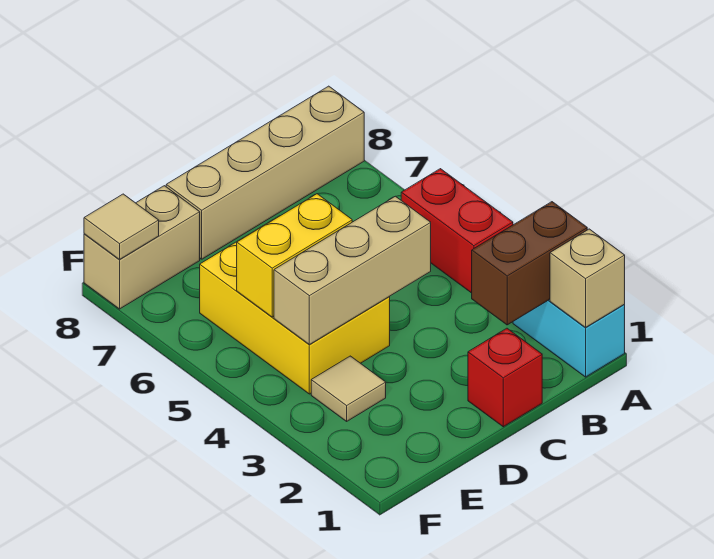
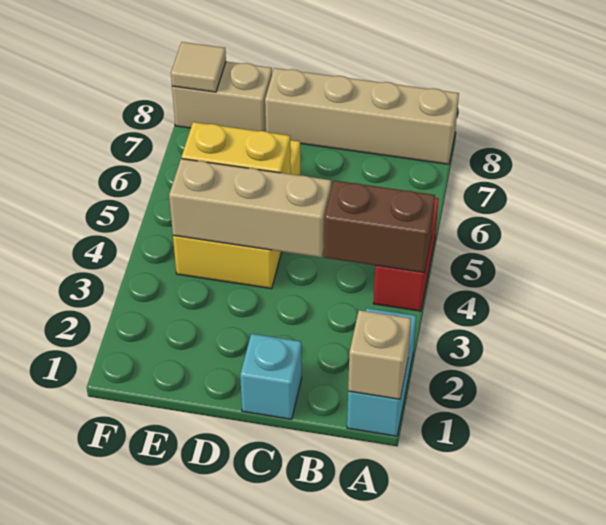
brown brick A2:B2 level 2 -> brown brick A4:B4 level 2
red brick C1 level 1 -> cyan brick C1 level 1
tan tile E3 level 1 -> none

